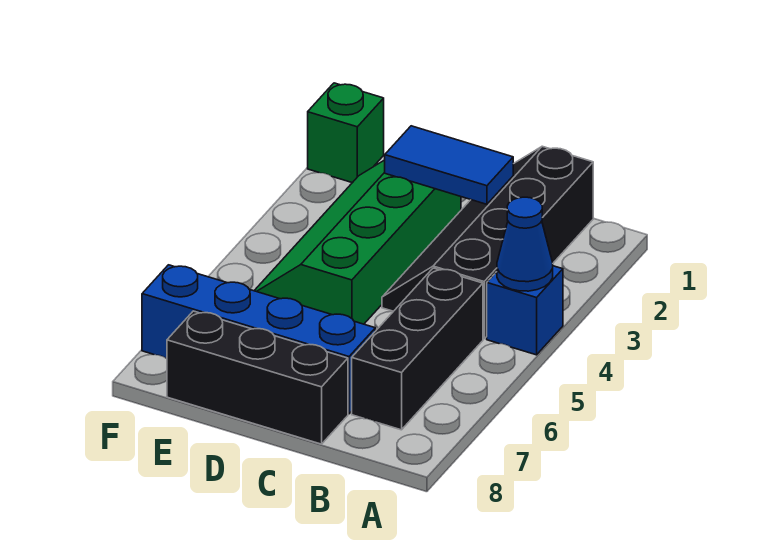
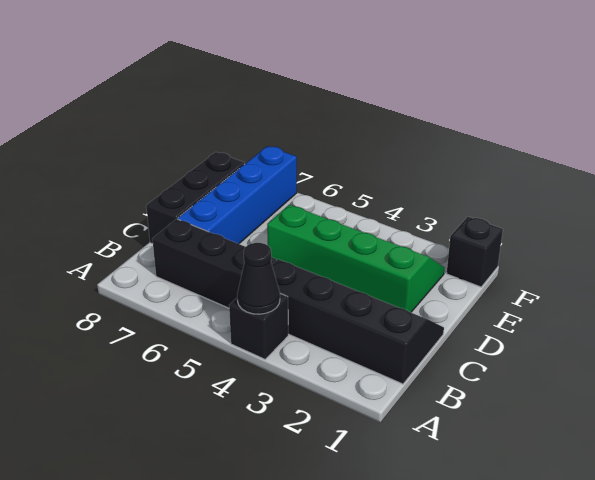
blue brick A4 level 1 -> black brick A4 level 1
blue cone A4 level 2 -> black cone A4 level 2
blue tile C2:D2 level 2 -> none
green brick F1 level 1 -> black brick F1 level 1

